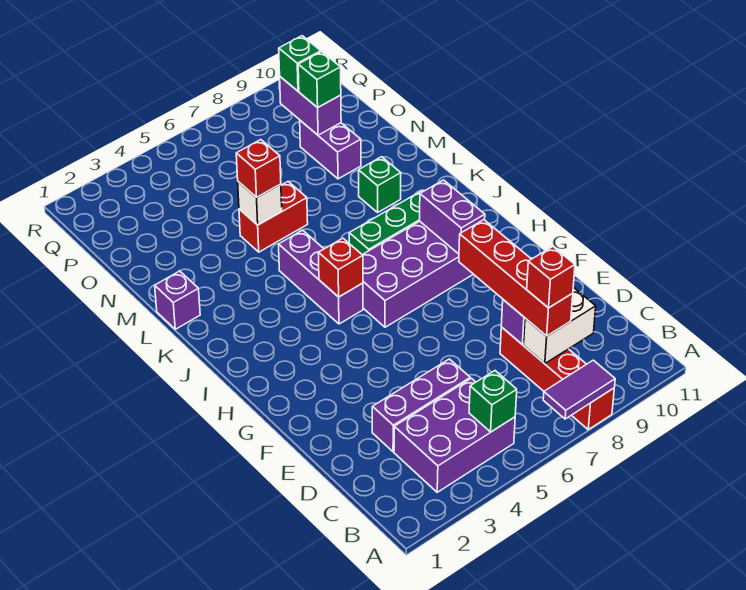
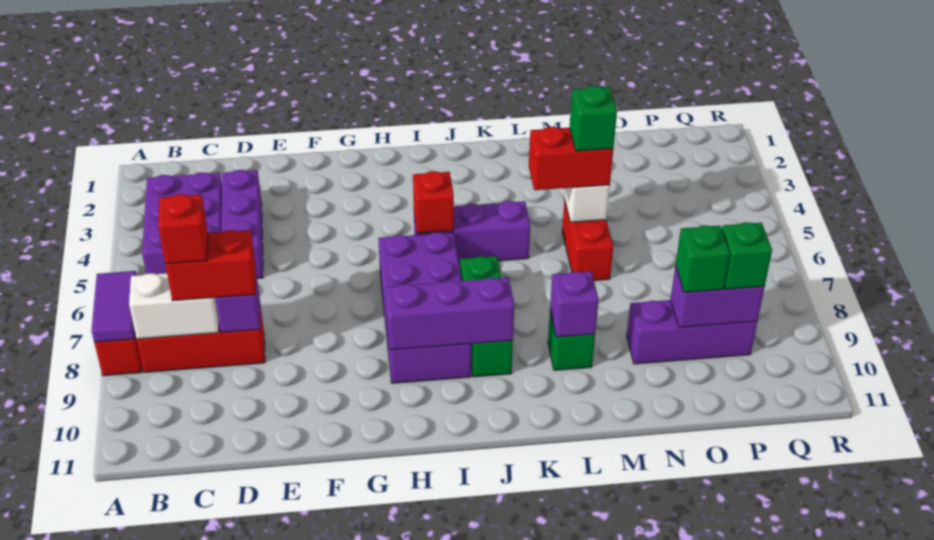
green brick B5 level 2 -> green brick M5 level 4
white brick C8:C9 level 2 -> white brick B8:C8 level 2
red brick C8:F8 level 3 -> red brick C8:D8 level 3
purple brick H9:I9 level 2 -> purple brick H9:J9 level 2
purple brick L1 level 1 -> purple brick L9 level 2
red brick M5 level 3 -> red brick L5:M5 level 3
purple brick N9:O9 level 1 -> purple brick N9:P9 level 1

